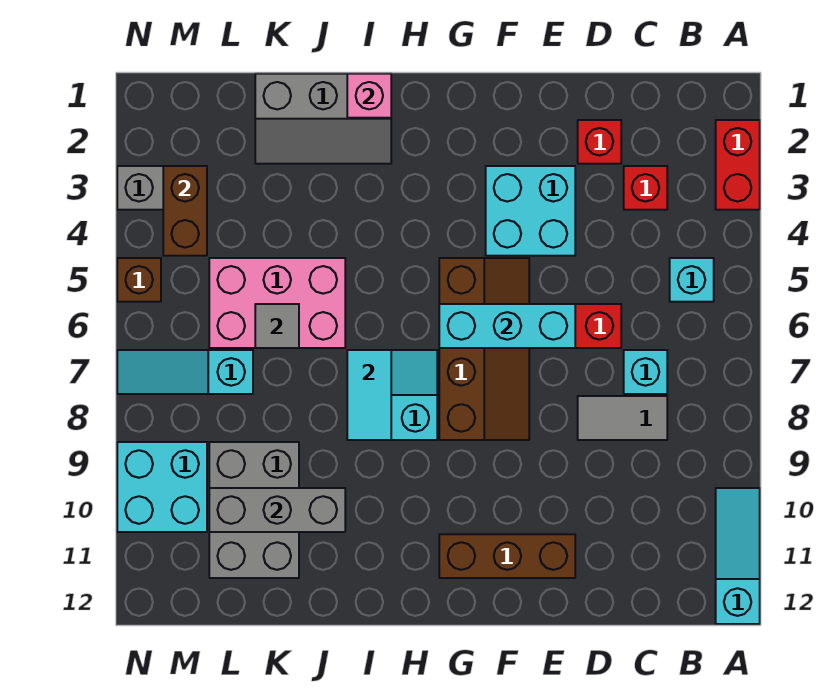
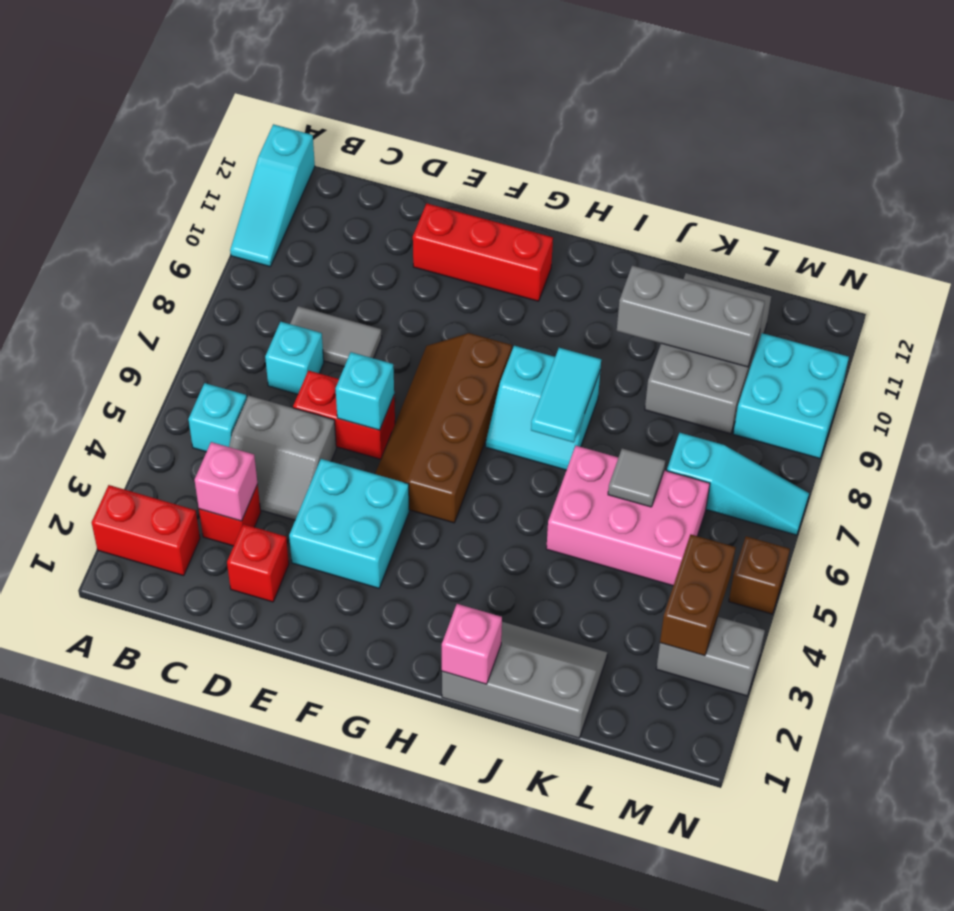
red brick A2:A3 level 1 -> red brick A2:B2 level 1
none -> pink brick C3 level 2
none -> grey slope C4:D5 level 1 top 5
cyan brick E6:G6 level 2 -> cyan brick E6 level 2
brown brick E11:G11 level 1 -> red brick E11:G11 level 1

